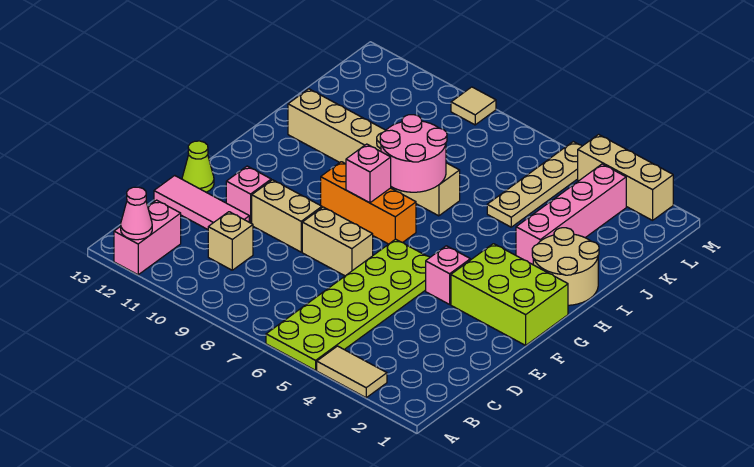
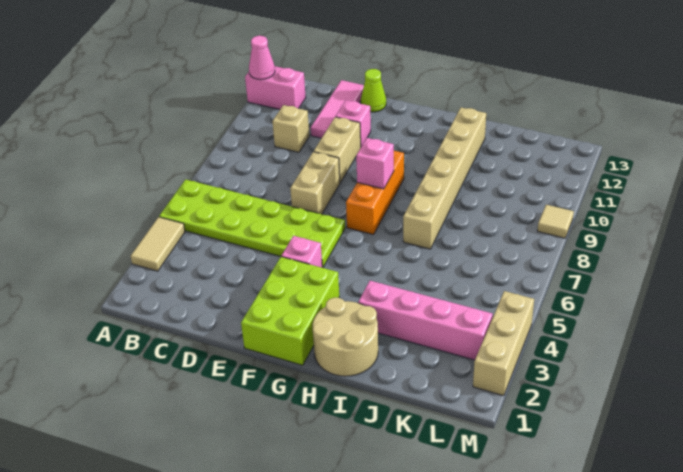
pink round brick H7:I8 level 2 -> none
tan plate J5:M5 level 1 -> none

